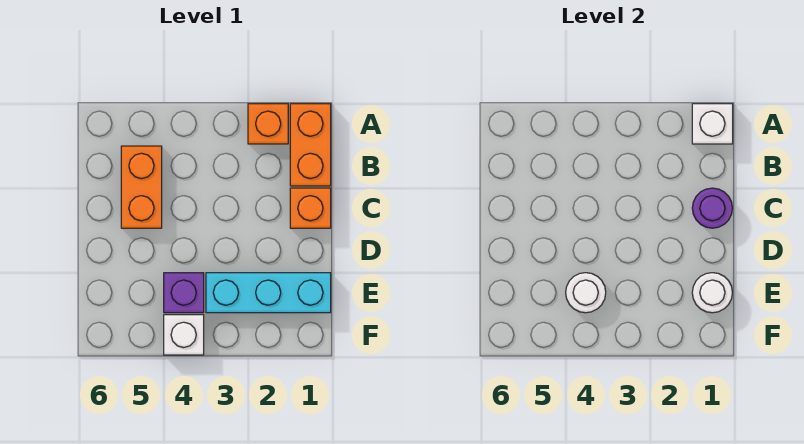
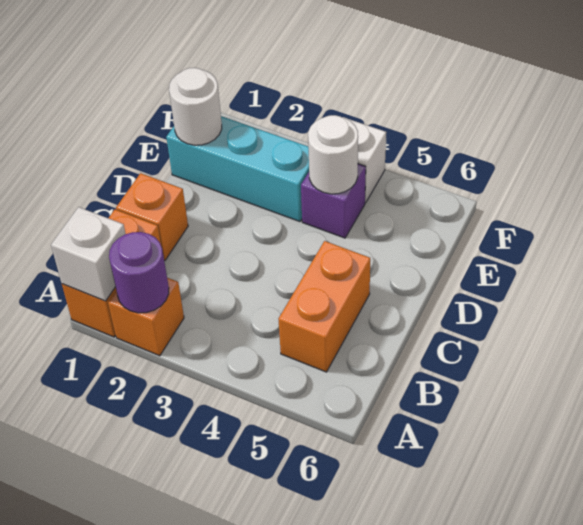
purple round brick C1 level 2 -> purple round brick A2 level 2

